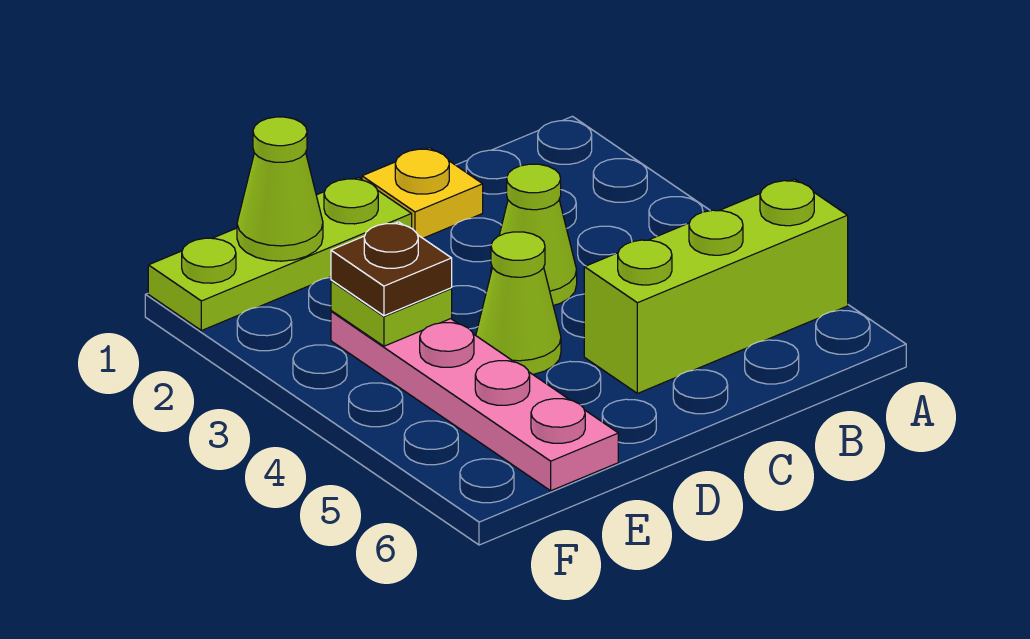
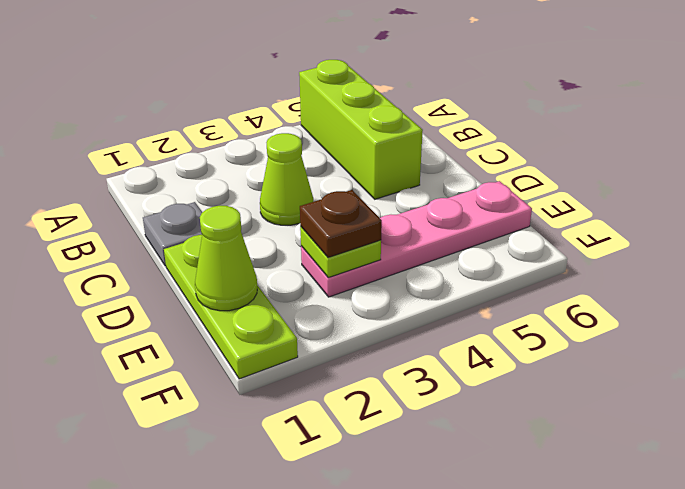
yellow plate C1 level 1 -> grey plate C1 level 1
lime cone D4 level 1 -> none

